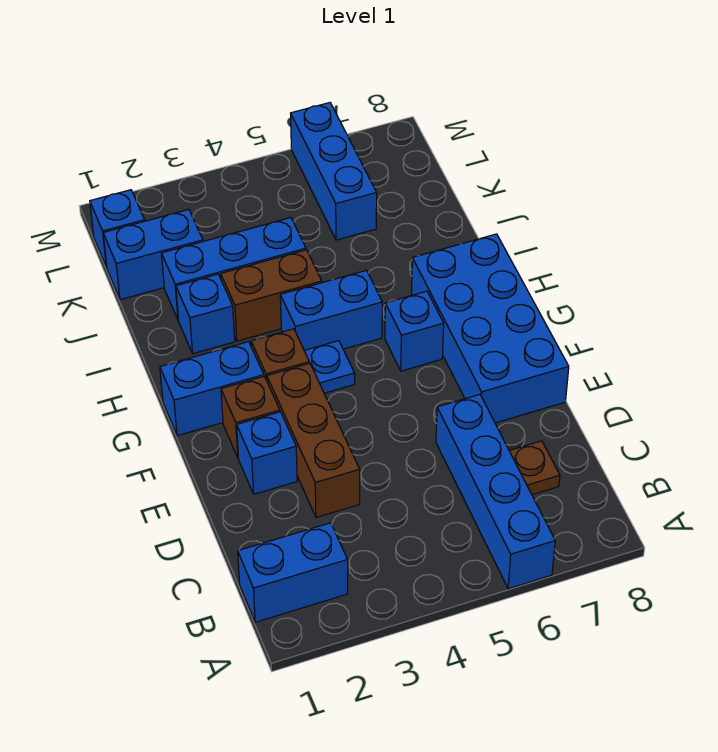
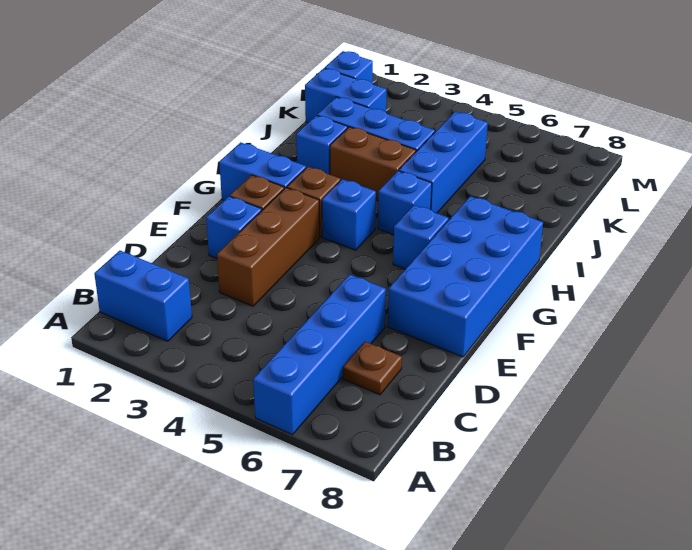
blue plate G4 level 1 -> blue brick G4 level 1
blue brick H4:H5 level 1 -> blue brick H5 level 1
blue brick K6:M6 level 1 -> blue brick I5:K5 level 1

